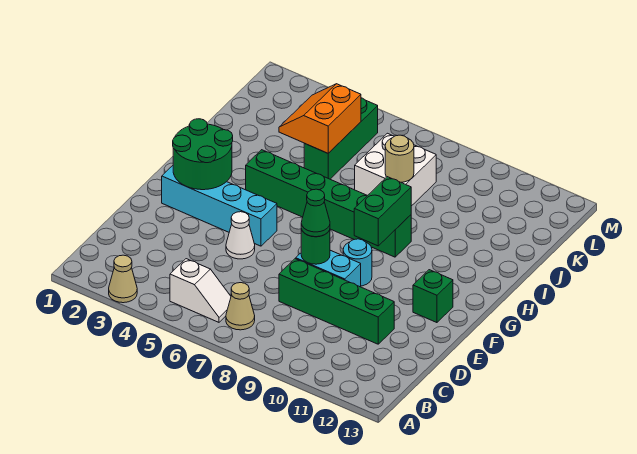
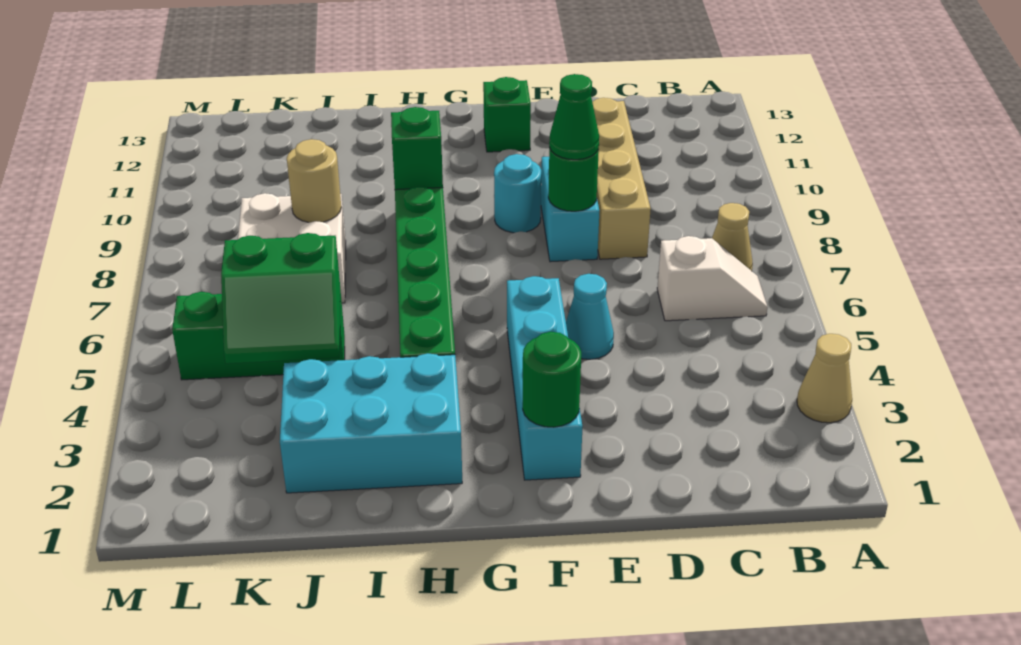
white slope B5:B6 level 1 top 5 -> white slope B6:C6 level 1 top C
green brick D8:D11 level 1 -> tan brick D8:D11 level 1
white cone E5 level 1 -> cyan cone E5 level 1
green round brick F2:G3 level 2 -> green round brick F2 level 2
green brick G9:H9 level 2 -> green brick H9 level 2
none -> cyan brick H2:J3 level 1
orange slope J4:K5 level 2 top 5 -> green slope J4:K5 level 2 top 5

